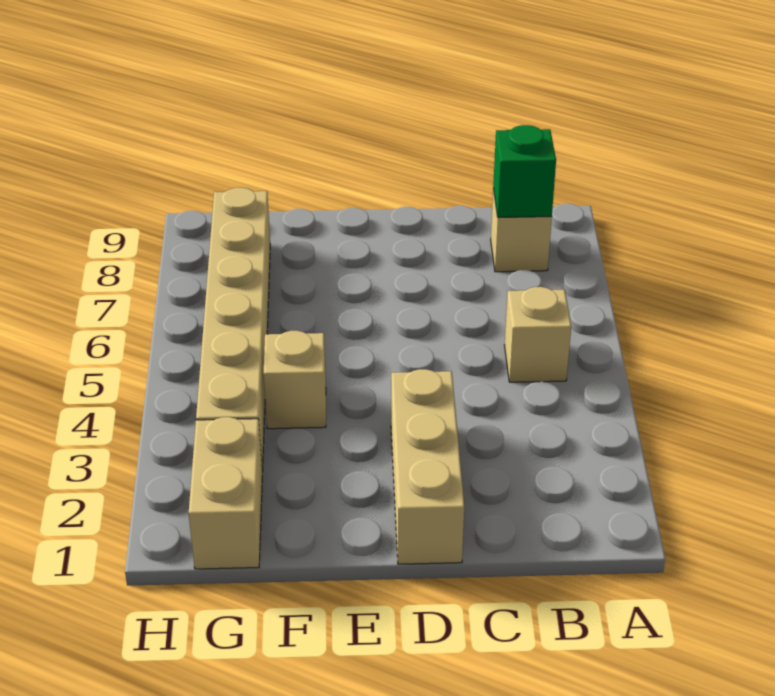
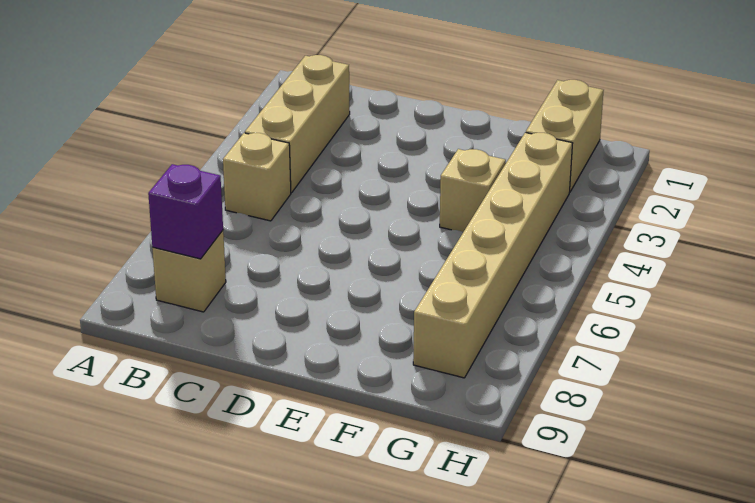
green brick B8 level 2 -> purple brick B8 level 2
tan brick D1:D3 level 1 -> tan brick B2:B4 level 1

